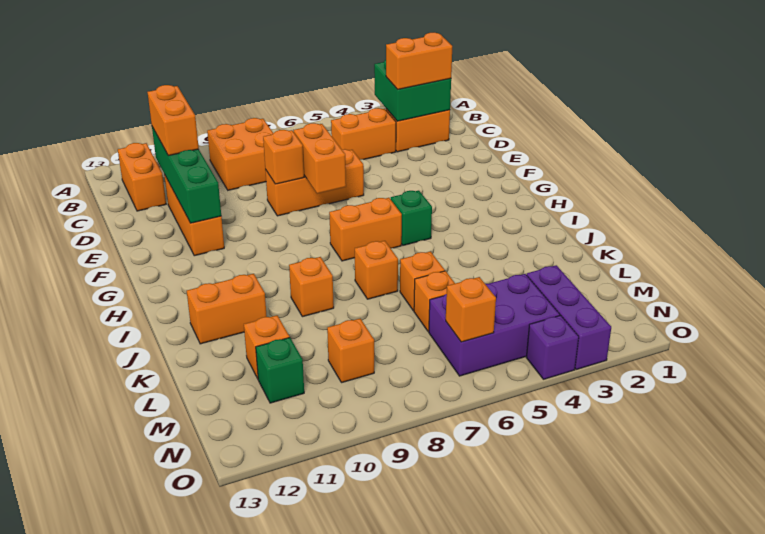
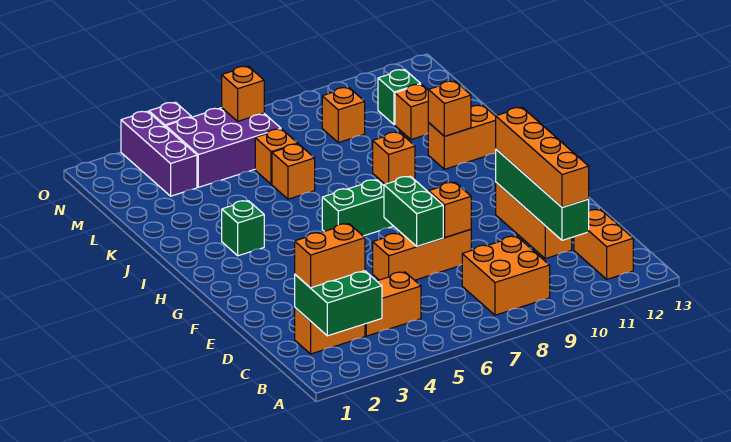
orange brick C11:D11 level 3 -> orange brick C11:F11 level 3
orange brick E7:F7 level 2 -> green brick E7:F7 level 2
green brick H5 level 1 -> green brick I3 level 1
orange brick H6:H7 level 1 -> green brick H6:H7 level 1
orange brick J7 level 1 -> orange brick J11 level 2

